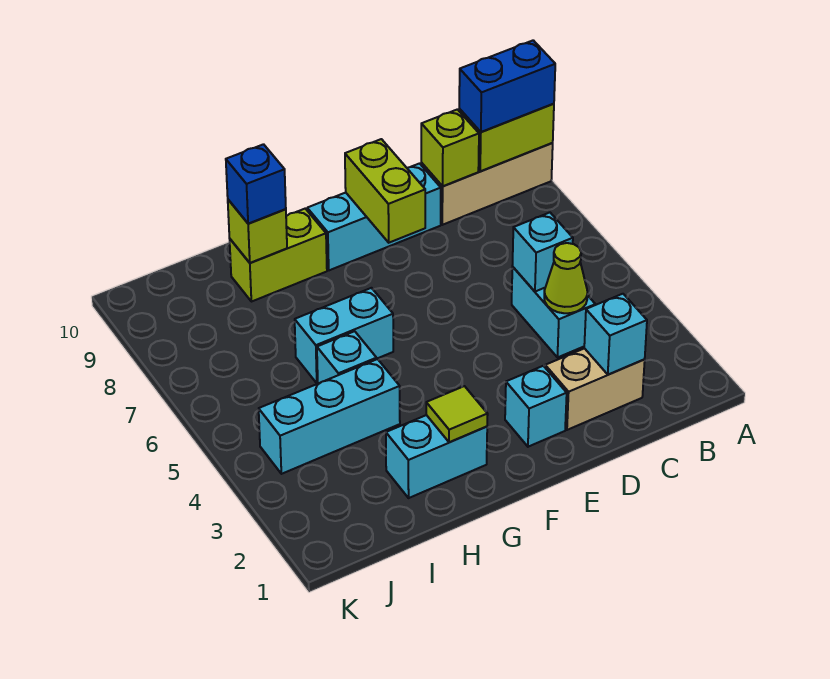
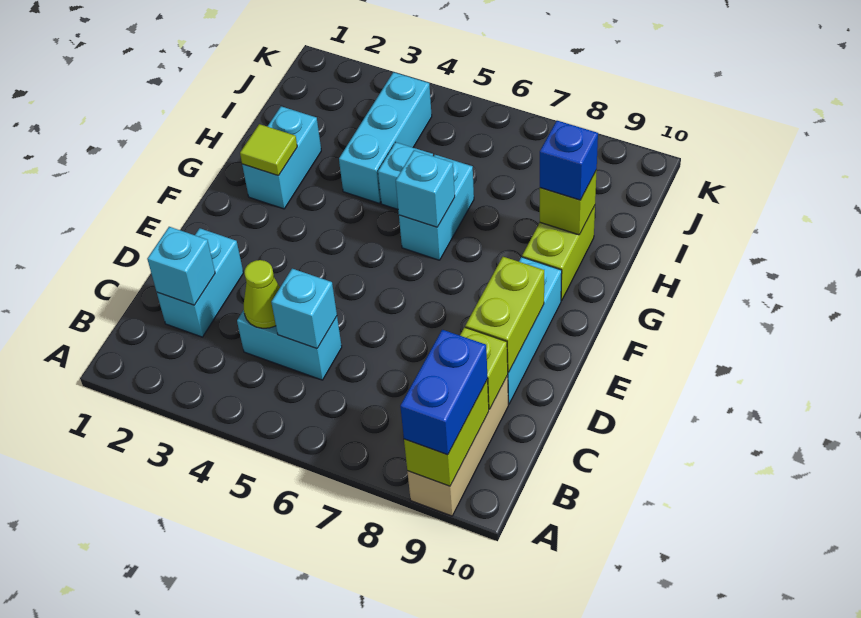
tan brick C2:D2 level 1 -> cyan brick C2:D2 level 1
cyan brick E2 level 1 -> cyan brick G6 level 2
lime brick E8:E9 level 2 -> lime brick D9:E9 level 2

